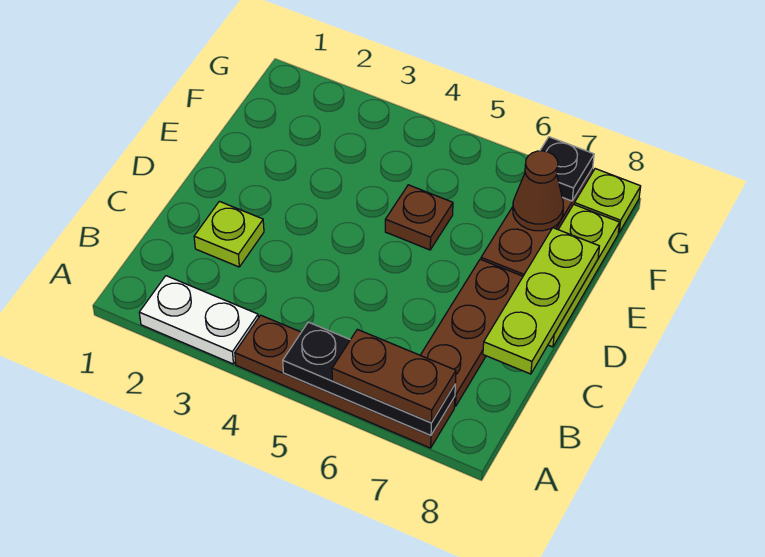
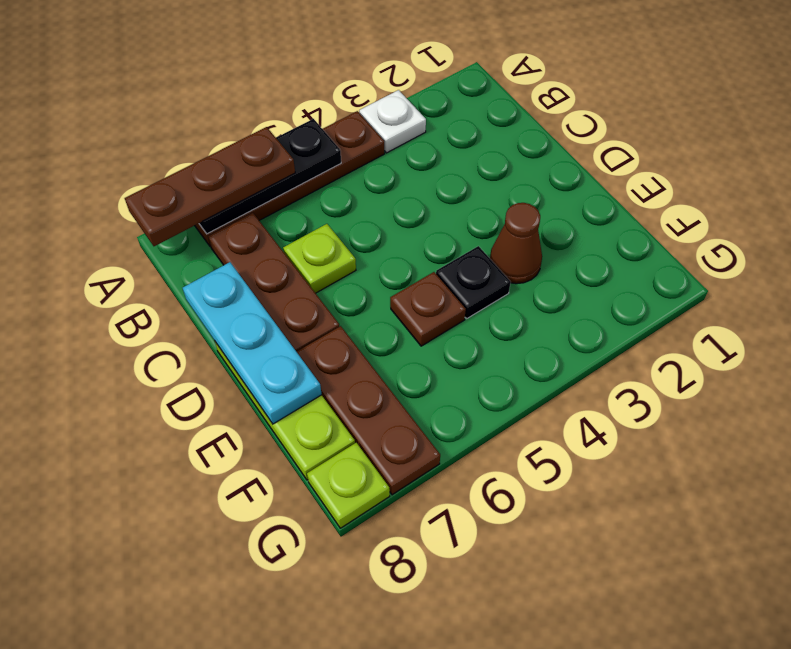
white plate A2:A3 level 1 -> white plate A3 level 1
brown plate A6:A7 level 3 -> brown plate A6:A8 level 3
lime plate C2 level 1 -> lime plate C6 level 1
lime plate C8:E8 level 2 -> cyan plate C8:E8 level 2
brown cone F7 level 2 -> brown cone E3 level 1
black plate G7 level 2 -> black plate E4 level 1

